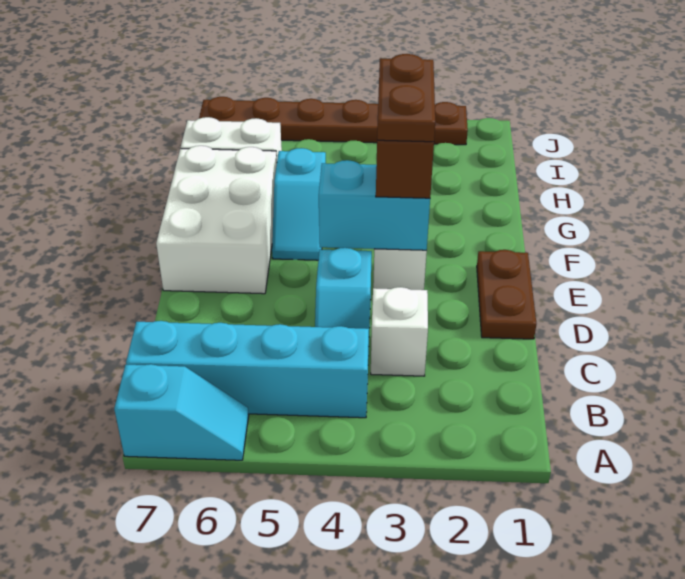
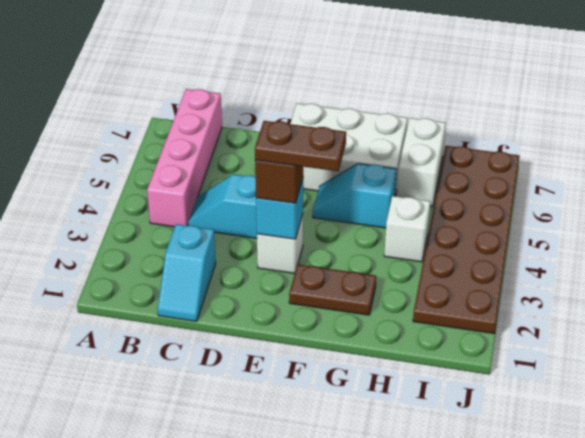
cyan slope A6:A7 level 1 top 7 -> cyan slope C1:C2 level 1 top 2
cyan brick B4:B7 level 1 -> pink brick B4:B7 level 1
white brick C3 level 1 -> white brick H4 level 1
brown plate D1:E1 level 1 -> brown plate F2:G2 level 1
cyan brick E3:E4 level 2 -> cyan brick E3 level 2
brown plate J2:J7 level 1 -> brown plate I2:J7 level 1

